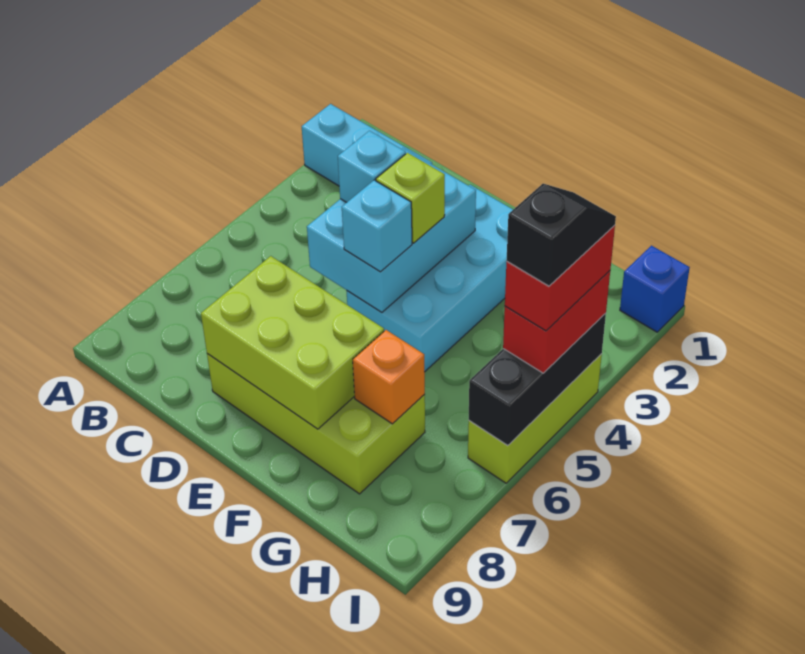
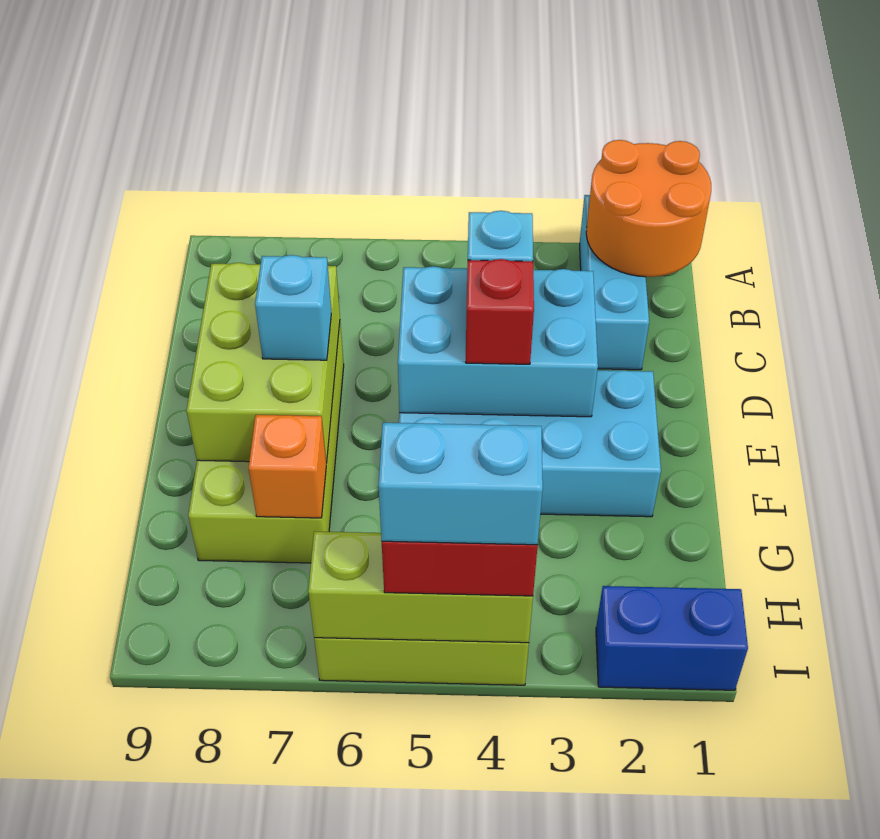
none -> orange round brick A1:B2 level 2
lime brick E4 level 3 -> red brick E4 level 3
cyan brick E5 level 3 -> cyan brick E7 level 3
blue brick I1 level 1 -> blue brick I1:I2 level 1
black brick I4:I6 level 2 -> lime brick I4:I6 level 2
red brick I4:I5 level 4 -> cyan brick I4:I5 level 4
black slope I4:I5 level 5 top 5 -> none

